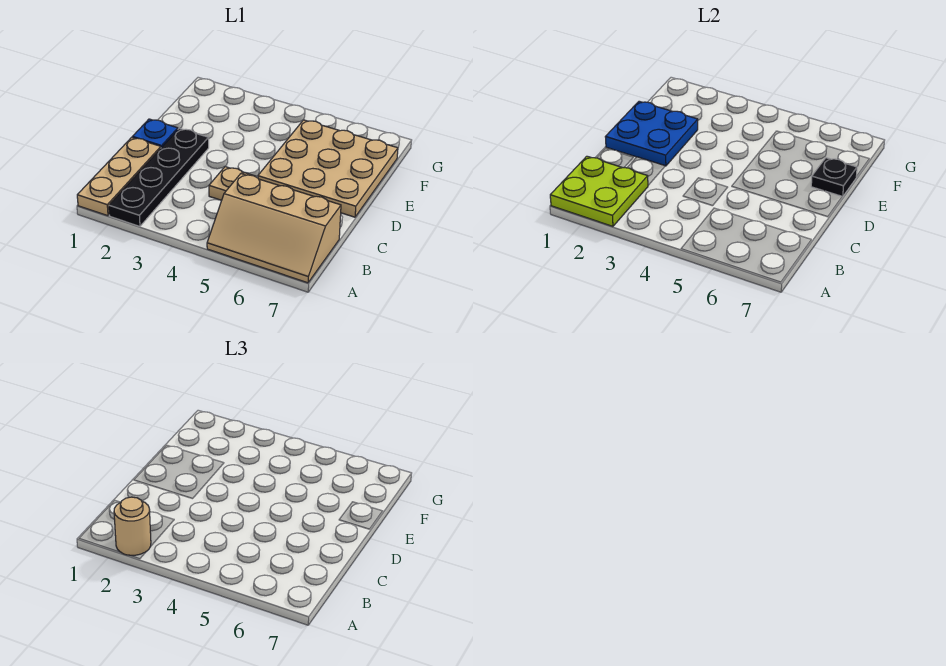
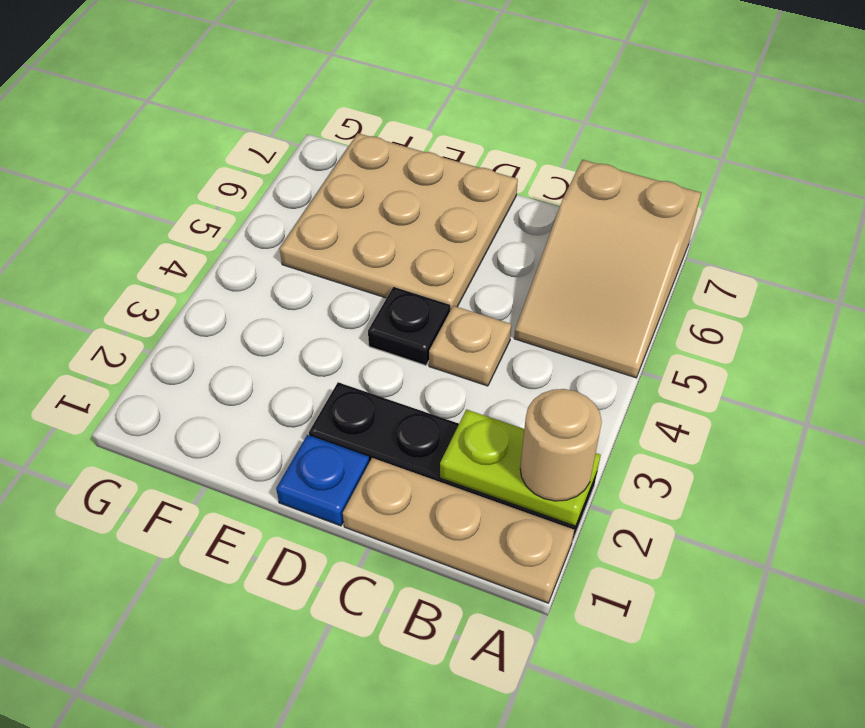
lime plate A1:B2 level 2 -> lime plate A2:B2 level 2
tan slope A5:B7 level 1 top B -> tan slope A5:B7 level 1 top 7
blue plate D1:E2 level 2 -> none
black plate E7 level 2 -> black plate D4 level 1

